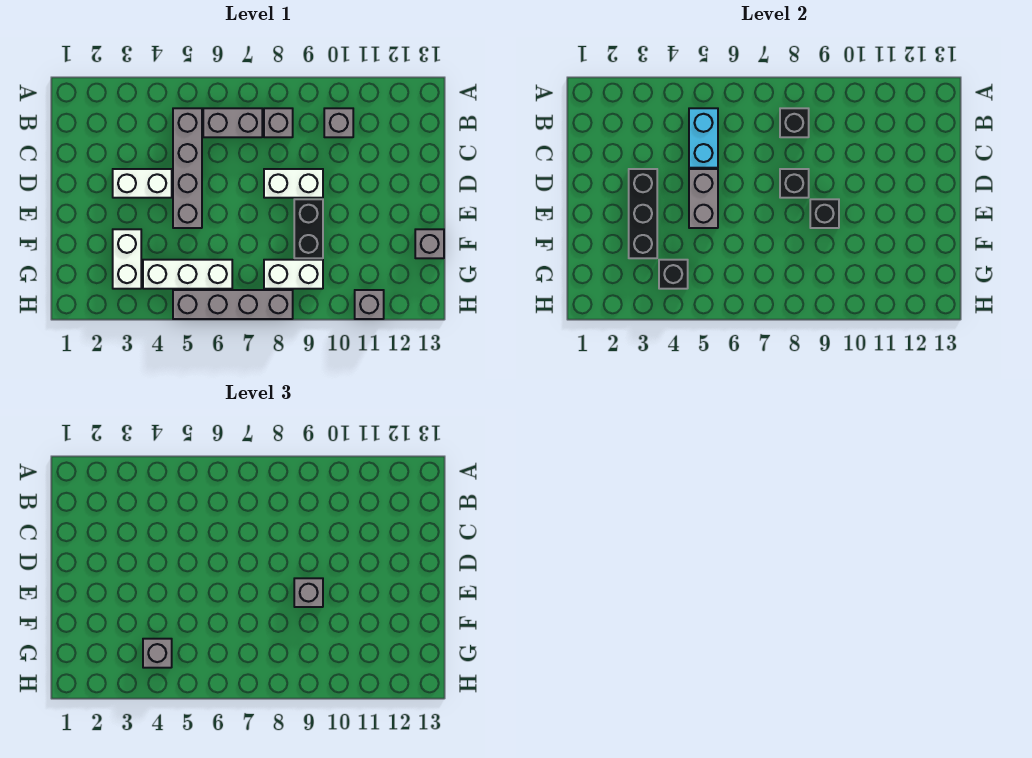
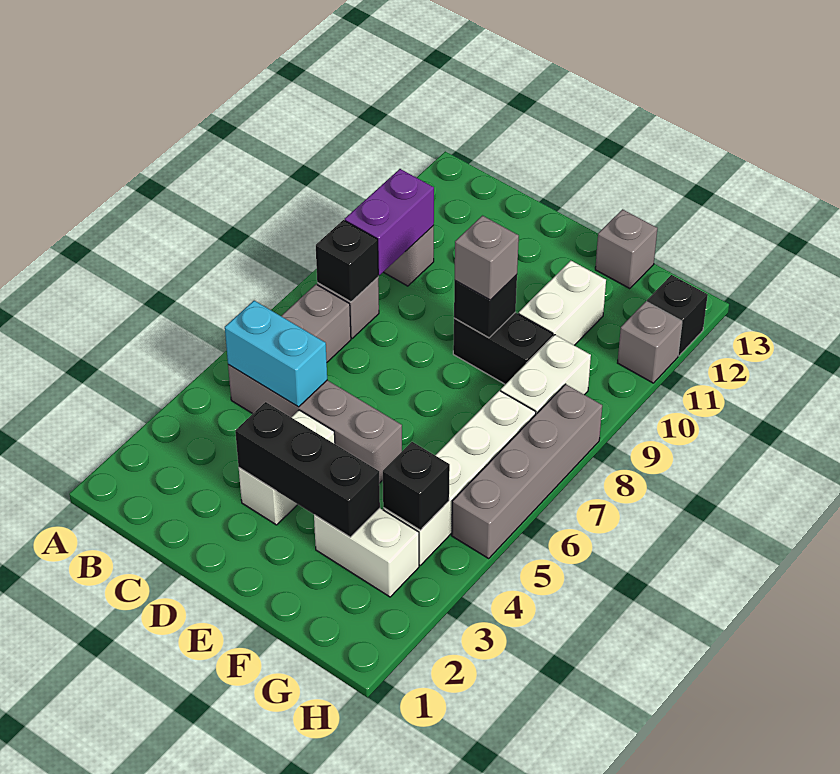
none -> purple brick B9:B10 level 2
grey brick D5:E5 level 2 -> none
white brick D8:D9 level 1 -> white brick F10:F11 level 1
black brick D8 level 2 -> black brick H12 level 1
white brick G4:G6 level 1 -> white brick G4:G7 level 1
grey brick G4 level 3 -> none

